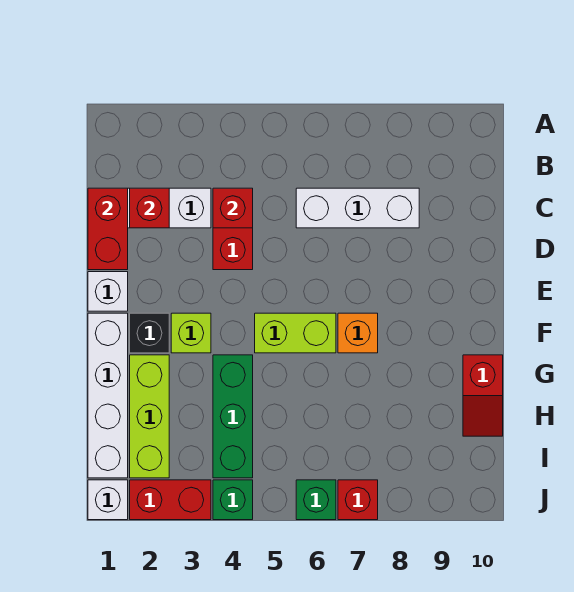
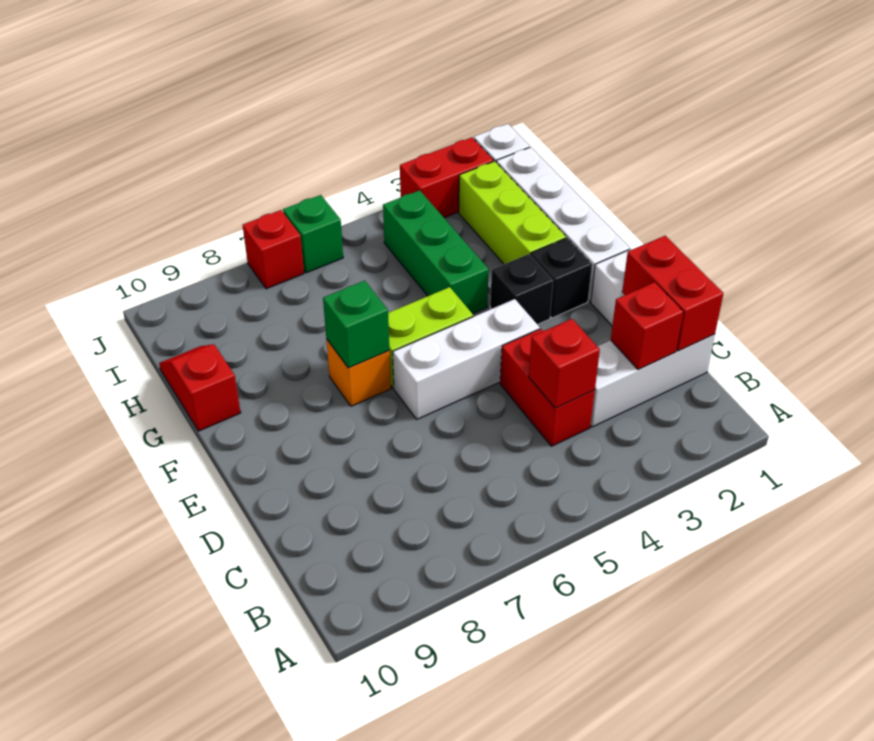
white brick C6:C8 level 1 -> white brick E4:E6 level 1
lime brick F3 level 1 -> black brick F3 level 1
green brick J4 level 1 -> green brick F7 level 2

